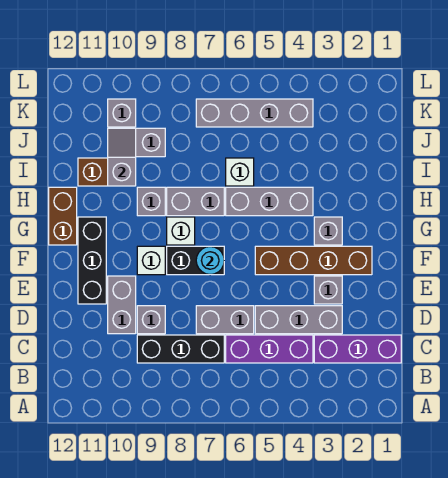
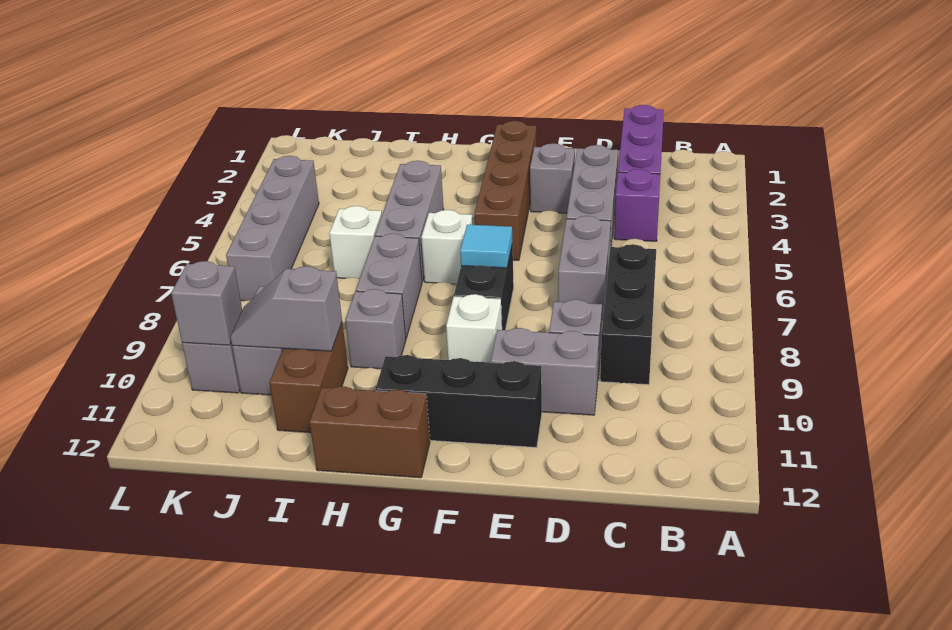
purple brick C4:C6 level 1 -> purple brick C4 level 1
cyan round brick F7 level 2 -> cyan tile F7 level 2
grey brick G3 level 1 -> grey brick K10 level 2
white brick G8 level 1 -> white brick G6 level 1

